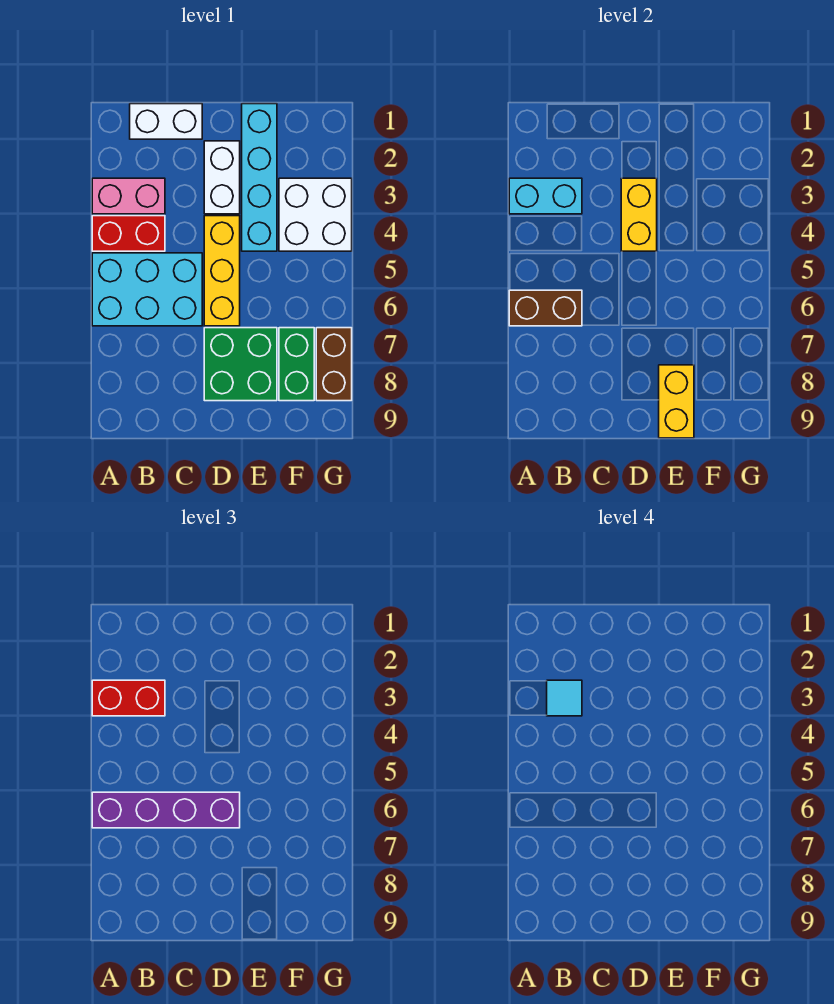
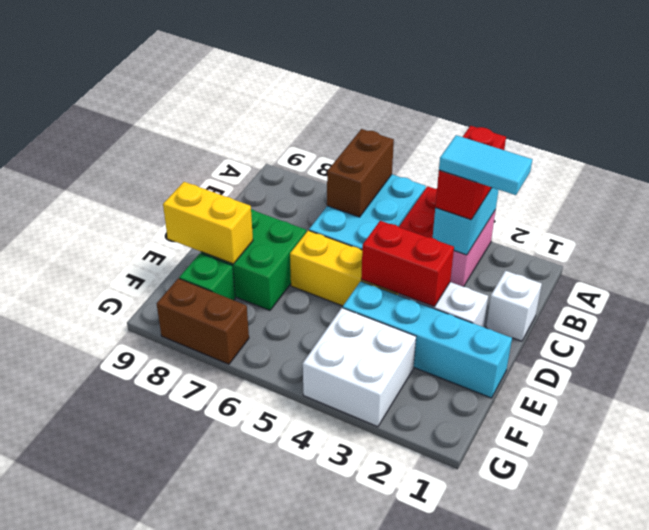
purple brick A6:D6 level 3 -> none
white brick B1:C1 level 1 -> white brick C1 level 1
cyan tile B3 level 4 -> cyan tile B2:B3 level 4
yellow brick D3:D4 level 2 -> red brick D3:D4 level 2
green brick F7:F8 level 1 -> green brick F8 level 1

